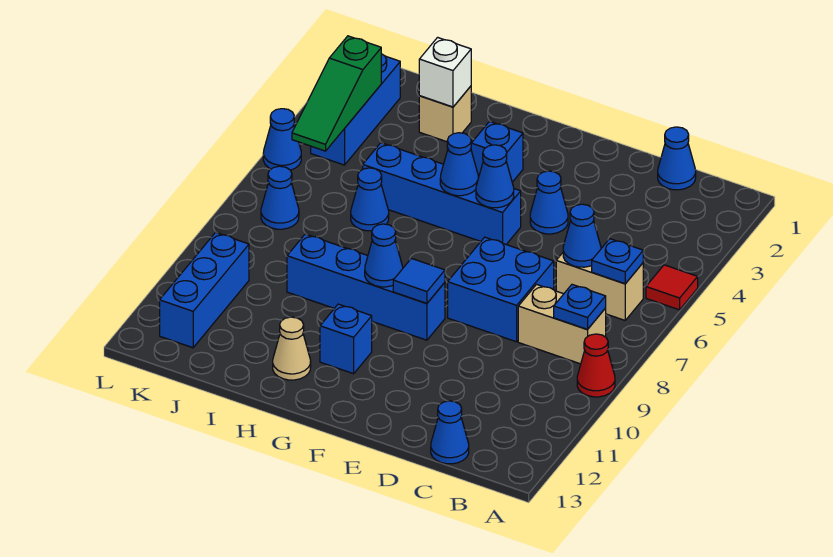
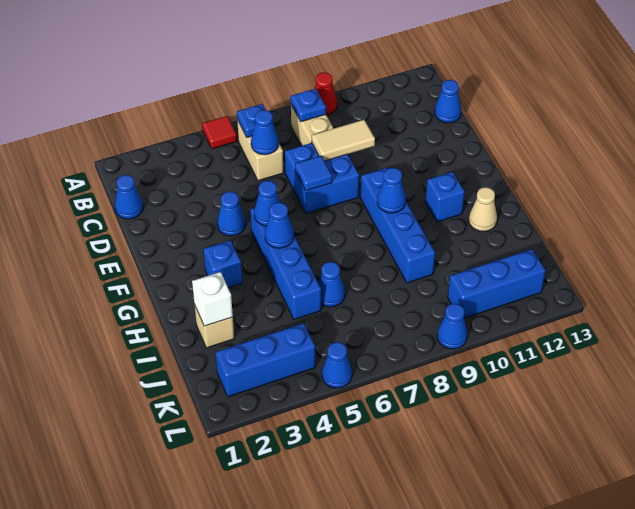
none -> tan tile D8:D9 level 2
blue tile F9 level 2 -> blue tile E7 level 2
green slope K3:K5 level 2 top 3 -> none
blue cone K7 level 1 -> blue cone L9 level 1

